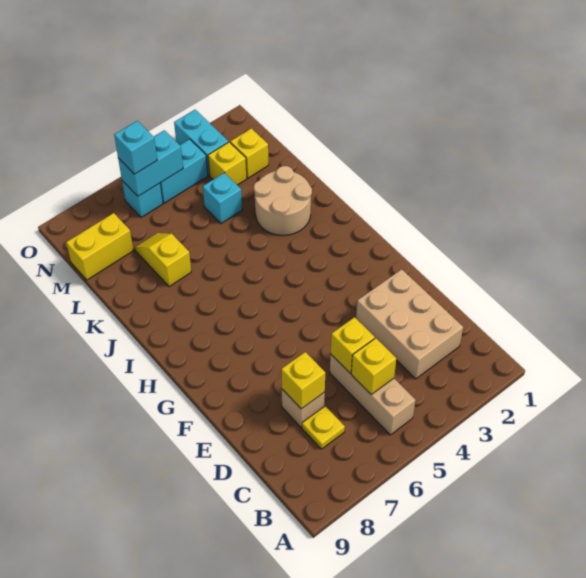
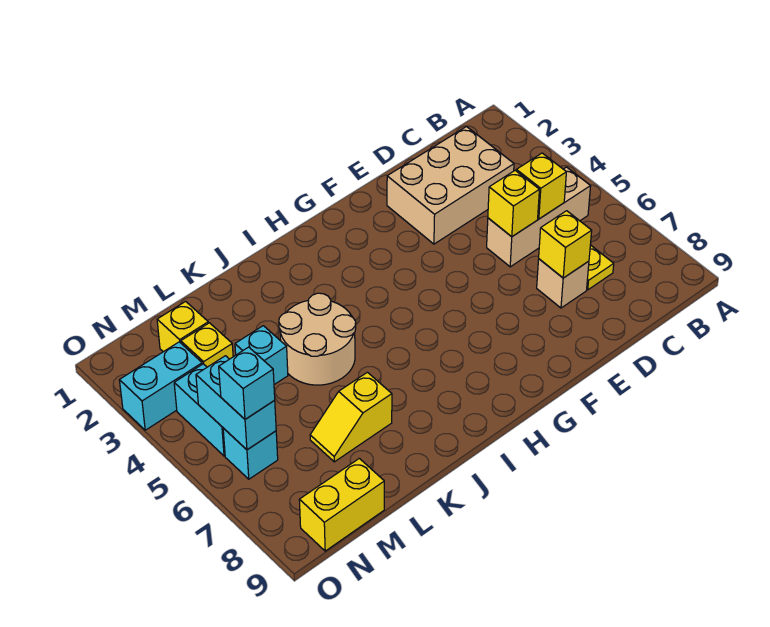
tan round brick J2:K3 level 1 -> tan round brick J4:K5 level 1
yellow brick M8:M9 level 1 -> yellow brick M9:N9 level 1

